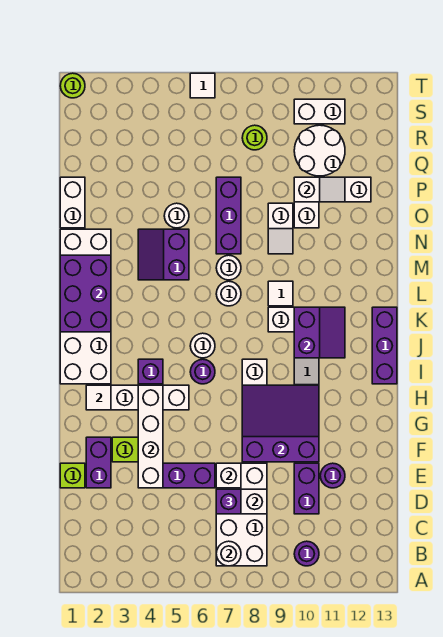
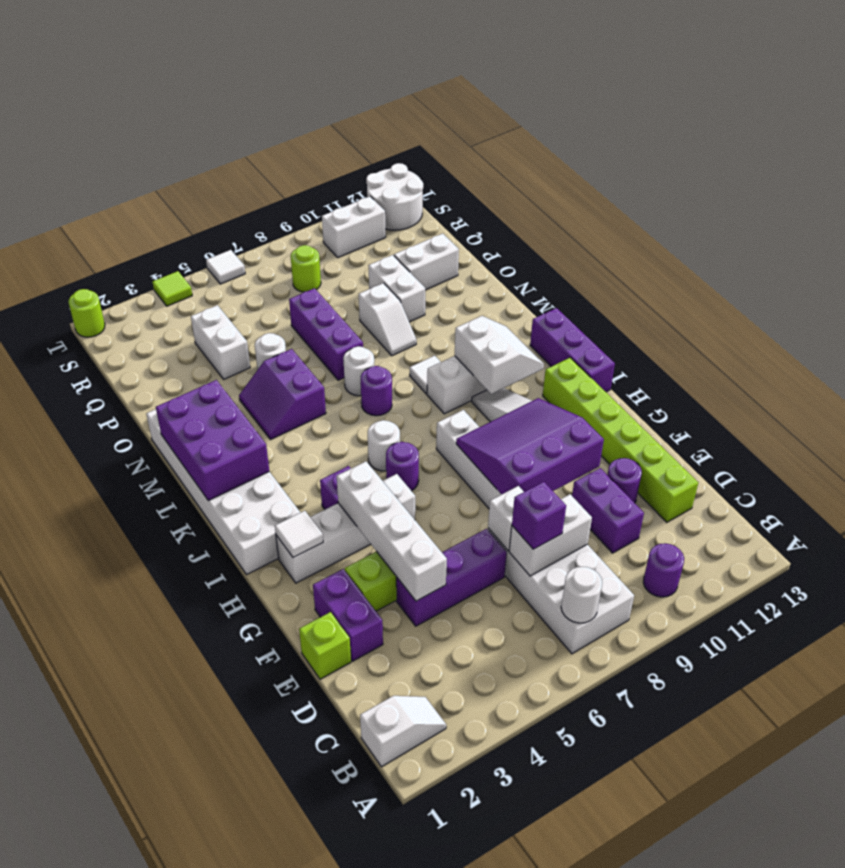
none -> lime brick D12:I12 level 1
purple slope J10:K11 level 2 top 10 -> white slope J10:K11 level 2 top 10
white round brick L7 level 1 -> purple round brick L7 level 1
white brick O1:P1 level 1 -> white brick P4:Q4 level 1
white slope P10:P11 level 2 top 10 -> white slope B1:B2 level 1 top 1
white round brick Q10:R11 level 1 -> white round brick S12:T13 level 1
none -> lime tile T4 level 1

